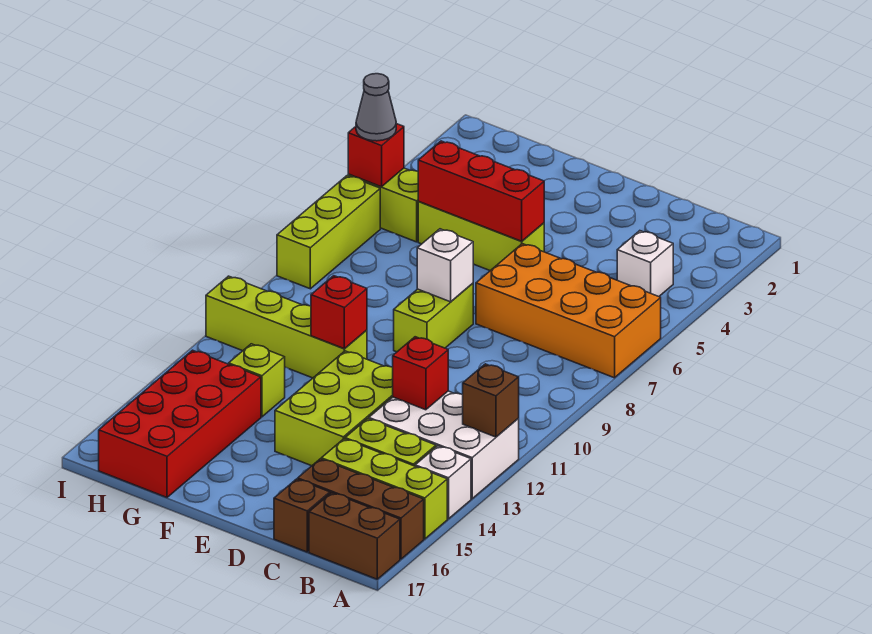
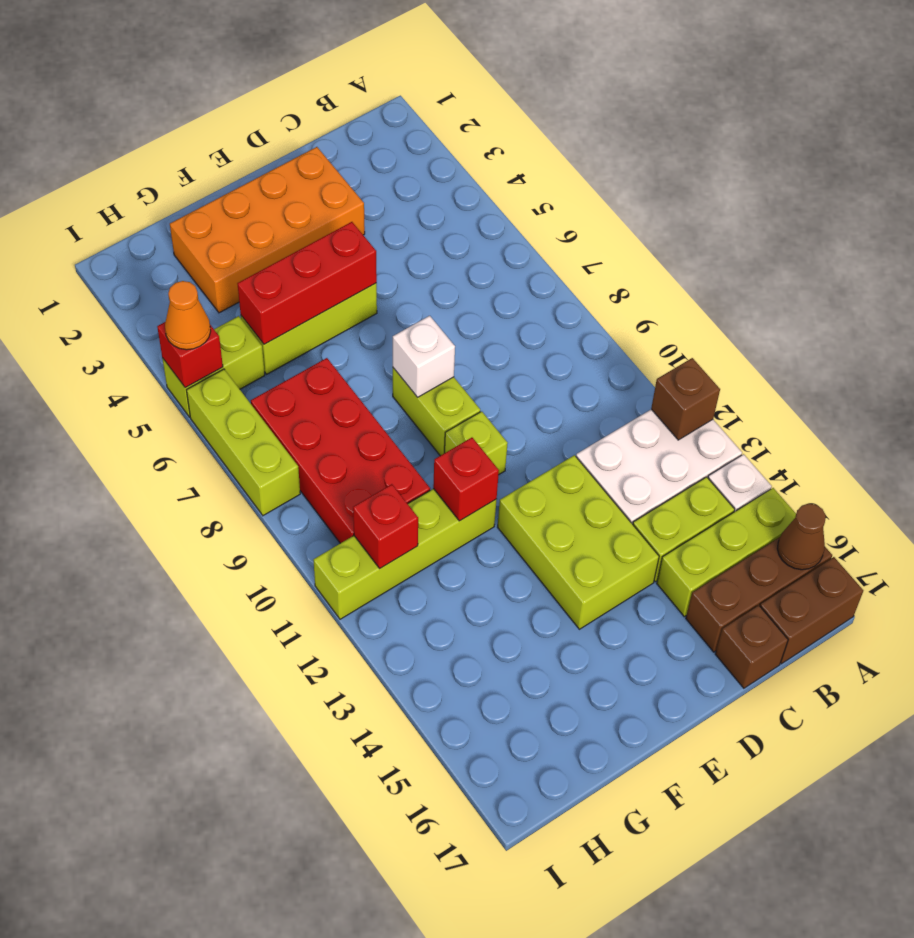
orange brick A6:D7 level 1 -> orange brick D2:G3 level 1
none -> brown cone A16 level 2
white brick B4 level 1 -> none
red brick C12 level 2 -> red brick H11 level 2
lime brick G13 level 1 -> lime brick E10 level 1
red brick G14:H17 level 1 -> red brick G7:H10 level 1
grey cone I5 level 3 -> orange cone I5 level 3

